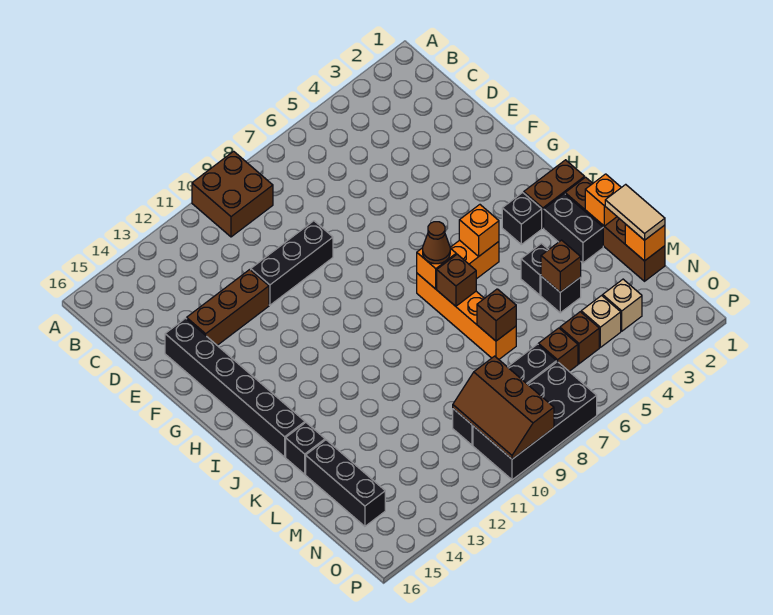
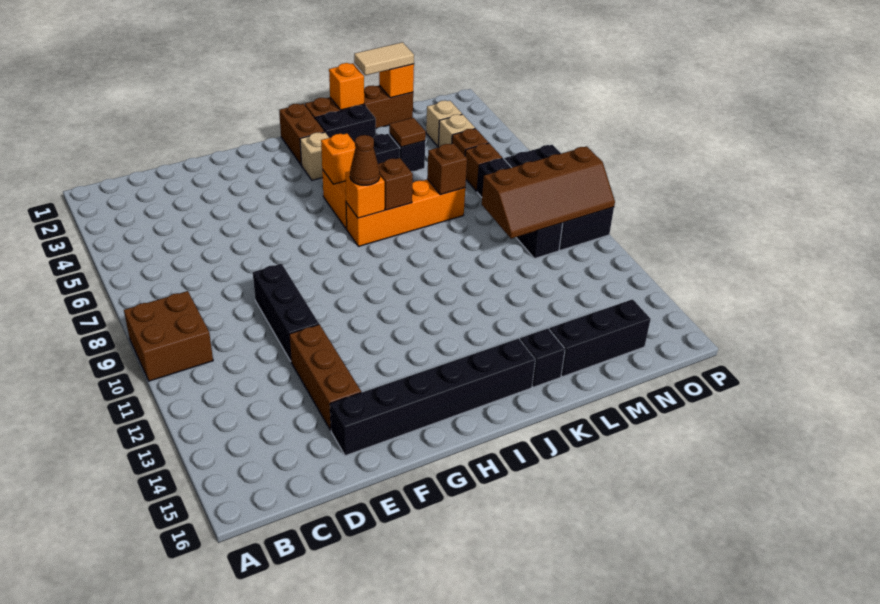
black brick I3 level 1 -> tan brick I3 level 1
brown brick L4 level 2 -> brown tile L4 level 2
brown slope N9:P10 level 2 top 9 -> brown slope M9:P10 level 2 top 9

